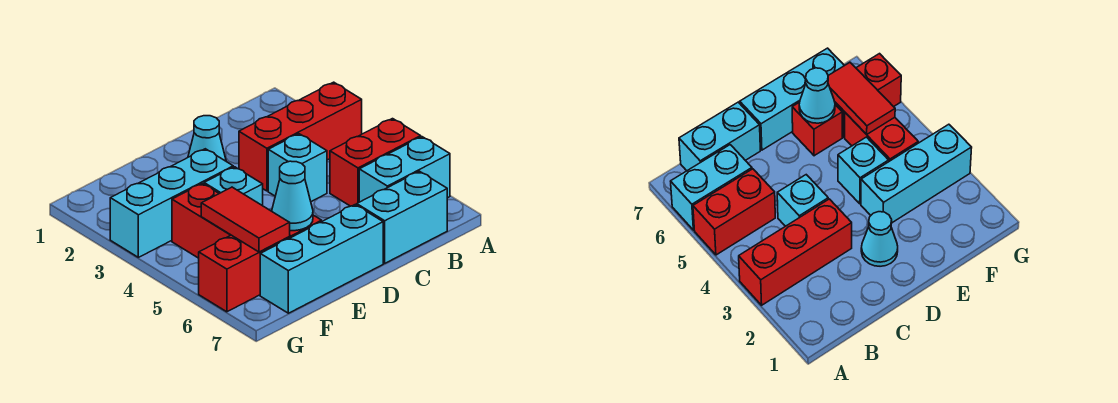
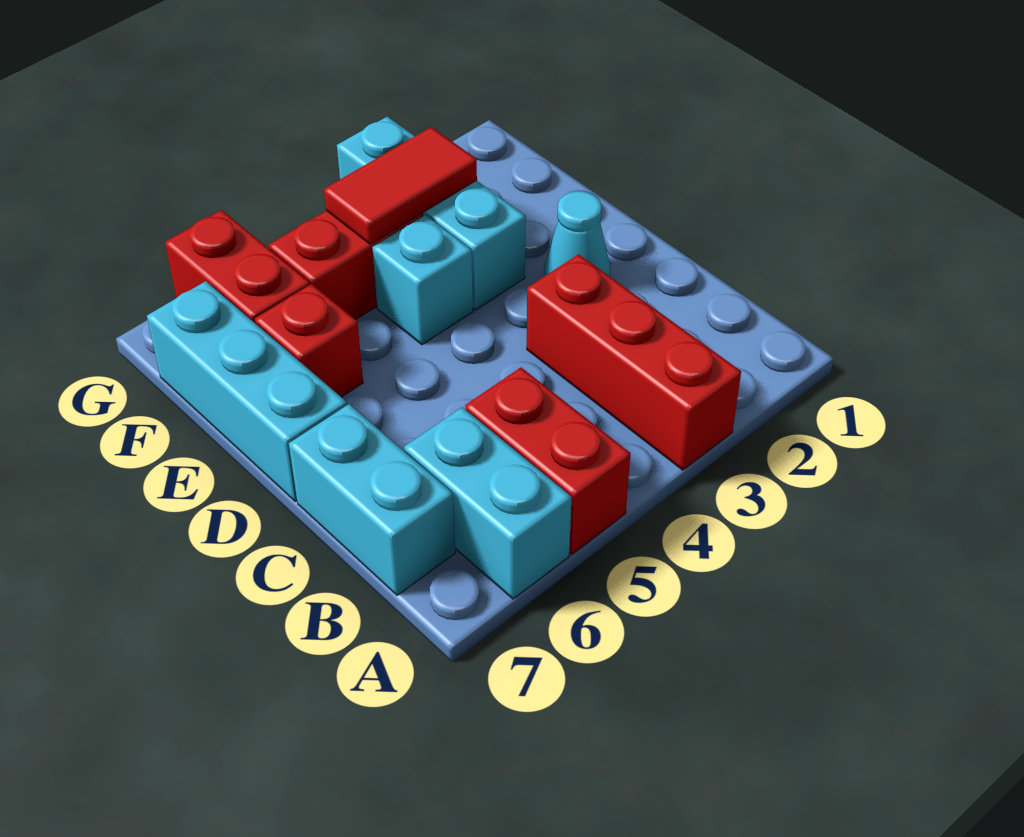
cyan brick C4 level 1 -> none
cyan cone E6 level 2 -> none
red tile F5:F6 level 2 -> red tile F3:F4 level 2

